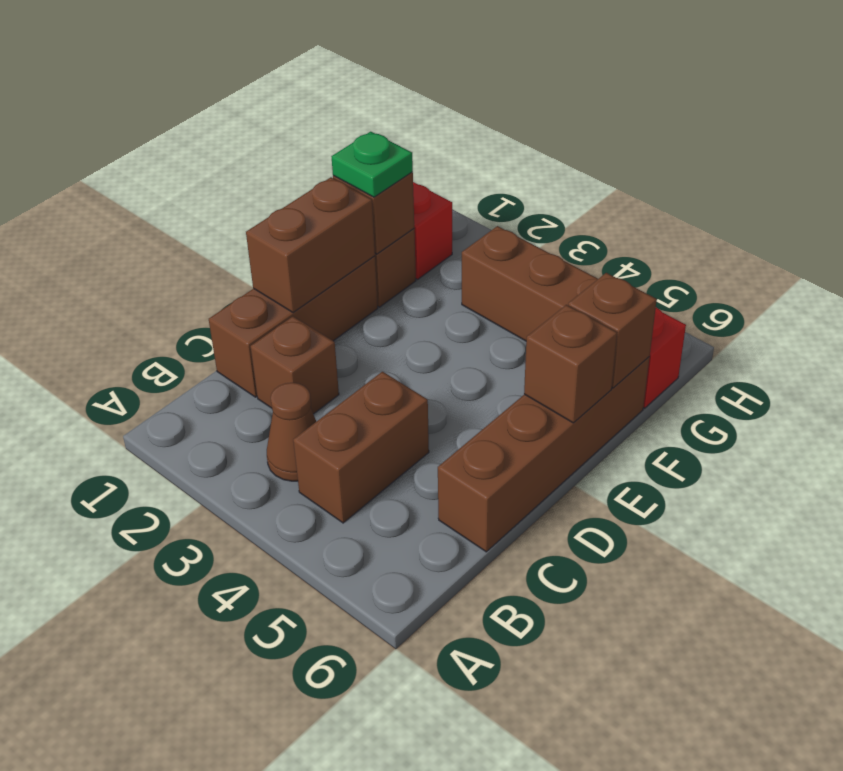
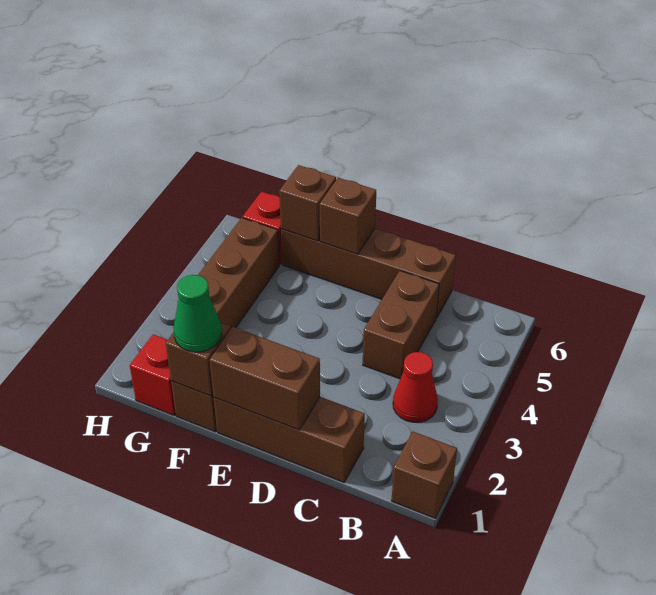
brown cone B3 level 1 -> red cone B3 level 1
brown brick B4:C4 level 1 -> brown brick C4:C5 level 1
brown brick C2 level 1 -> brown brick A1 level 1
green plate F1 level 3 -> green cone F1 level 3

